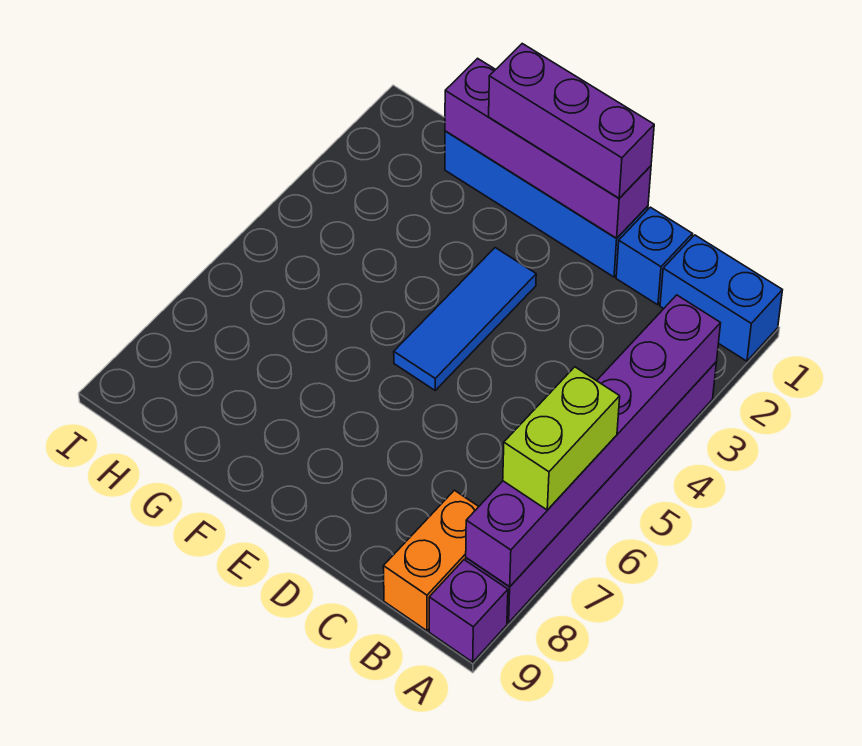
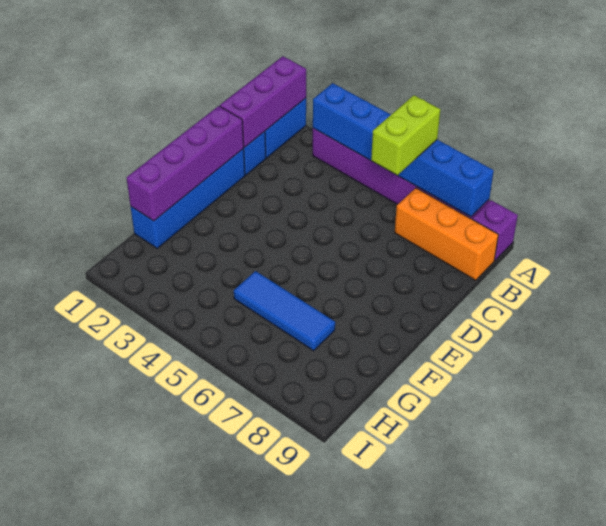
purple brick A3:A8 level 2 -> blue brick A3:A8 level 2
lime brick A6:A7 level 3 -> lime brick A6:B6 level 3
orange brick B8:B9 level 1 -> orange brick B7:B9 level 1
purple brick D1:F1 level 3 -> purple brick A1:C1 level 2
blue tile E3:E5 level 1 -> blue tile G5:G7 level 1

